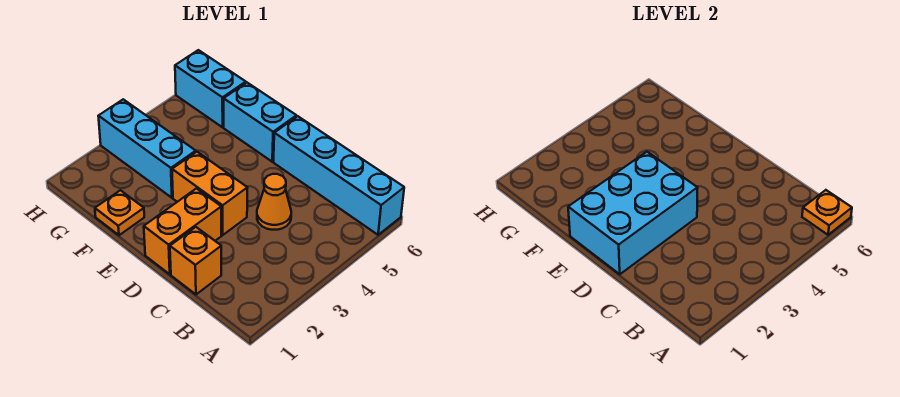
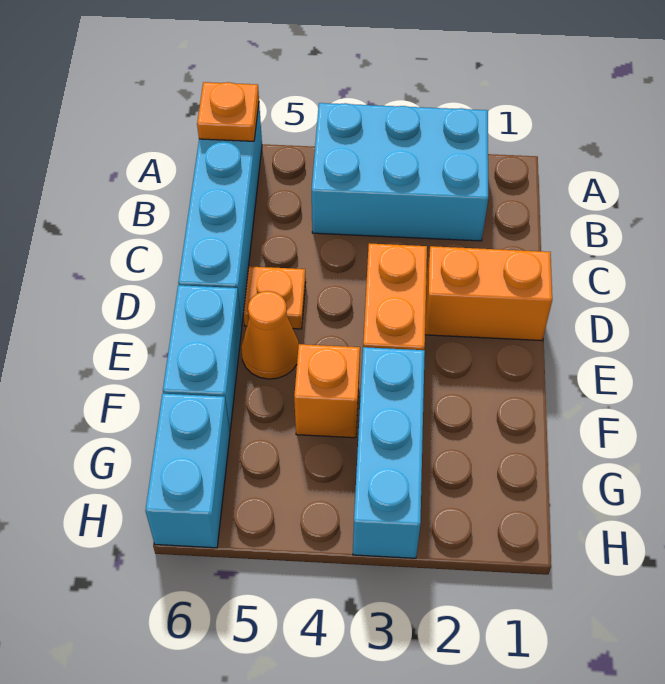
orange brick C1 level 1 -> orange brick F4 level 1
orange cone C4 level 1 -> orange cone E5 level 1
cyan brick D1:E3 level 2 -> cyan brick A2:B4 level 1
orange plate F1 level 1 -> orange plate D5 level 1

